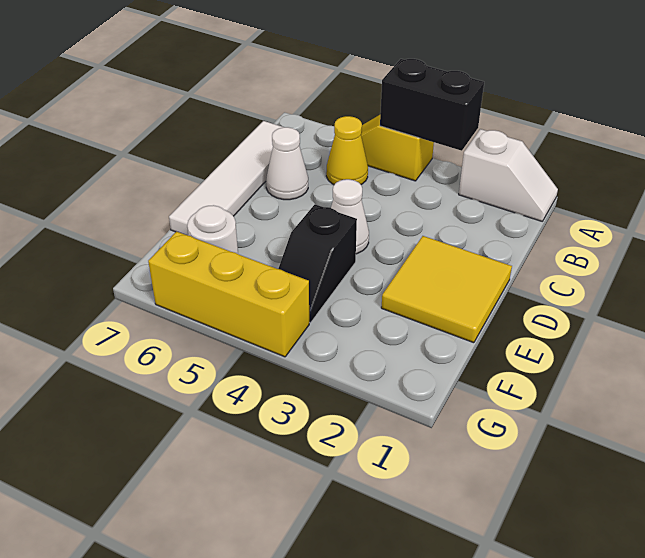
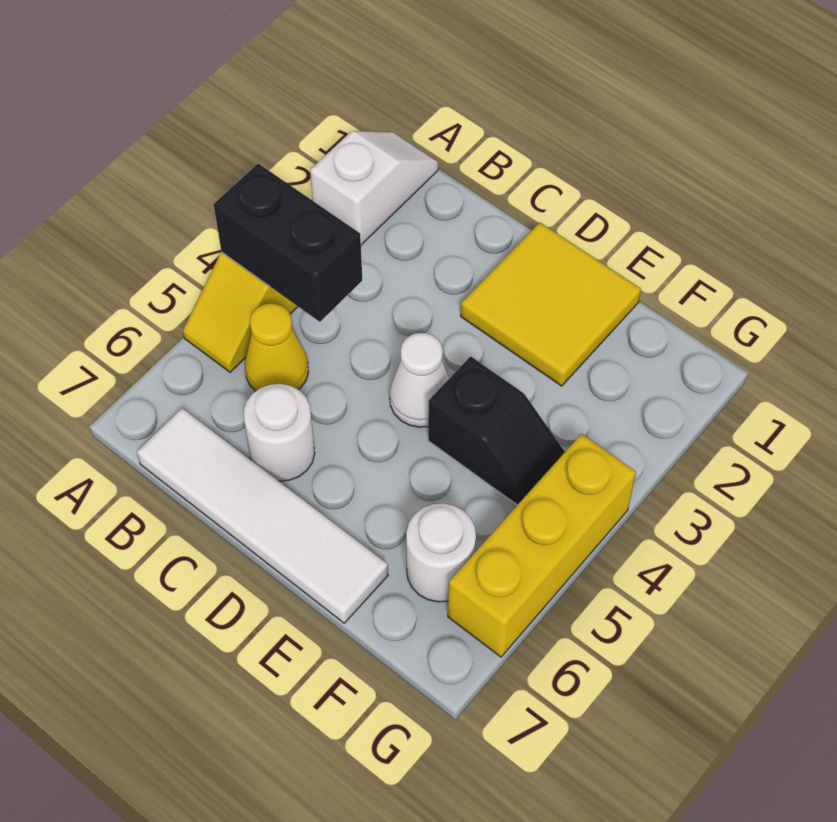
black brick A3:A4 level 2 -> black brick A4:B4 level 2
white cone C6 level 1 -> white round brick C6 level 1

